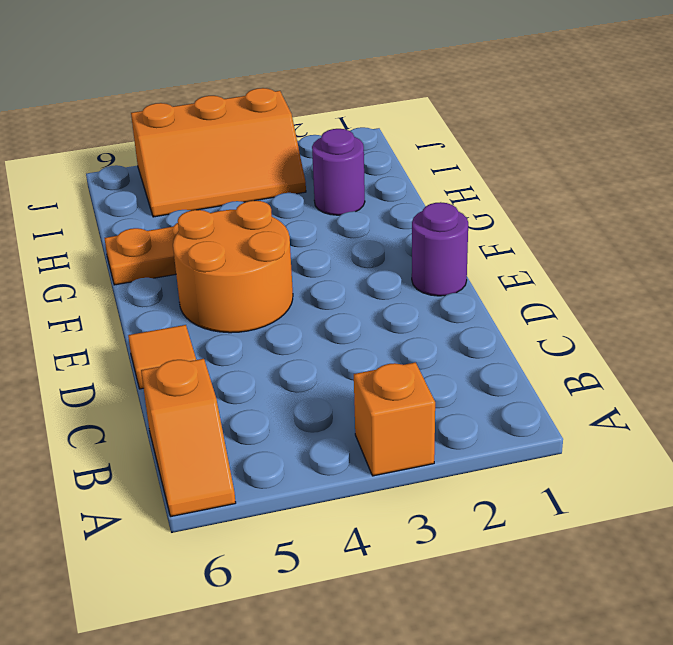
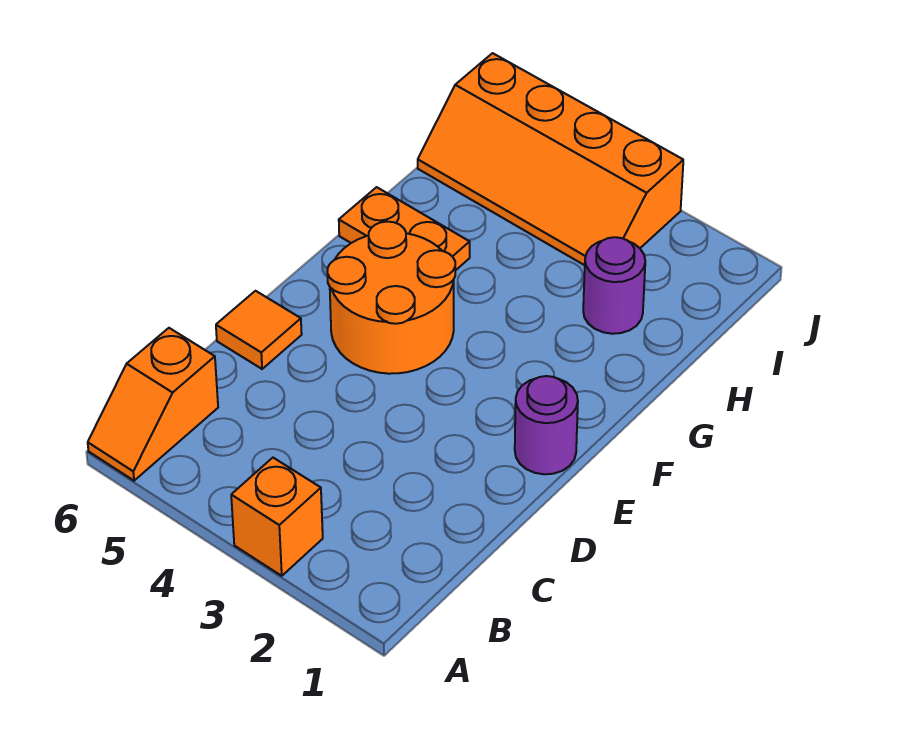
orange slope I3:J5 level 1 top J -> orange slope I3:J6 level 1 top J

